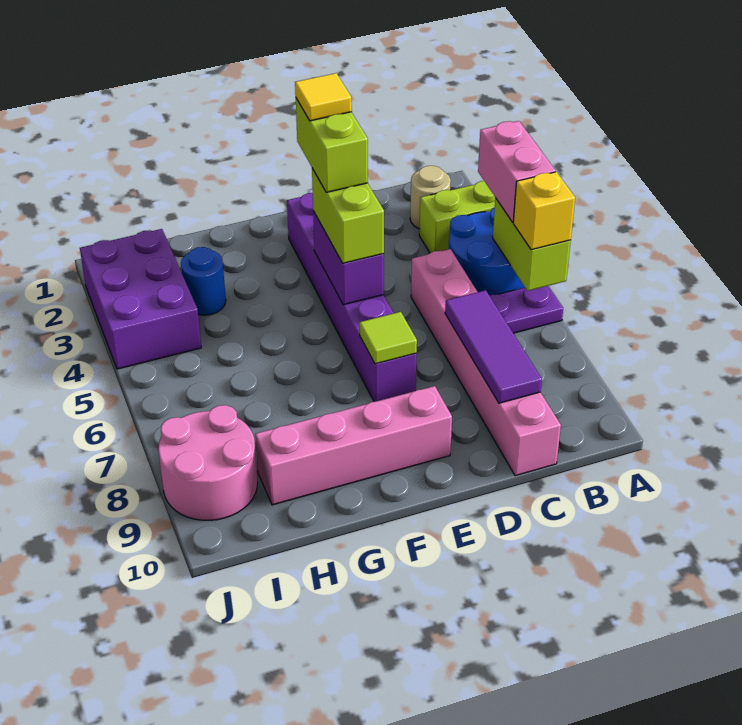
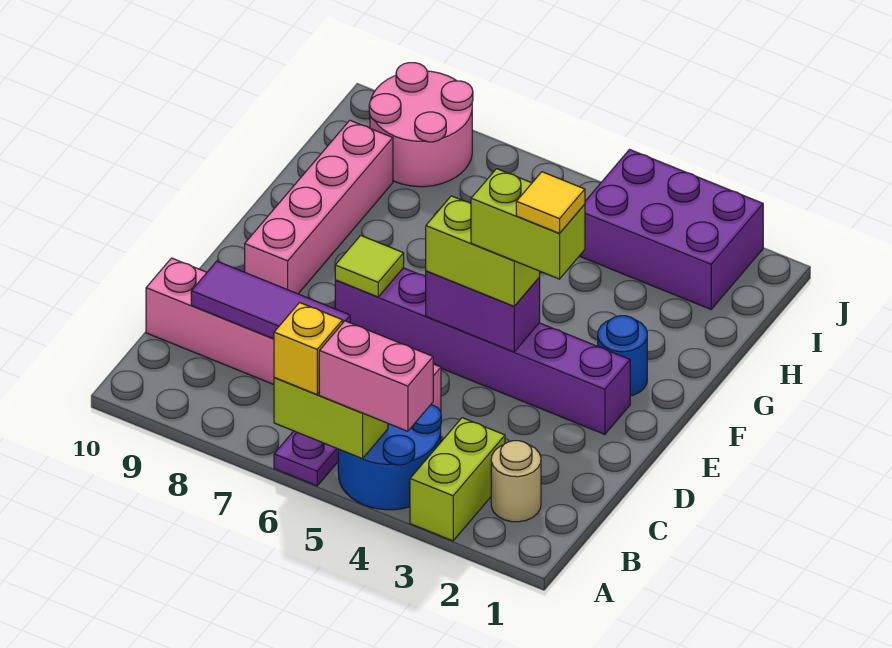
blue round brick H3 level 1 -> blue round brick F2 level 1

